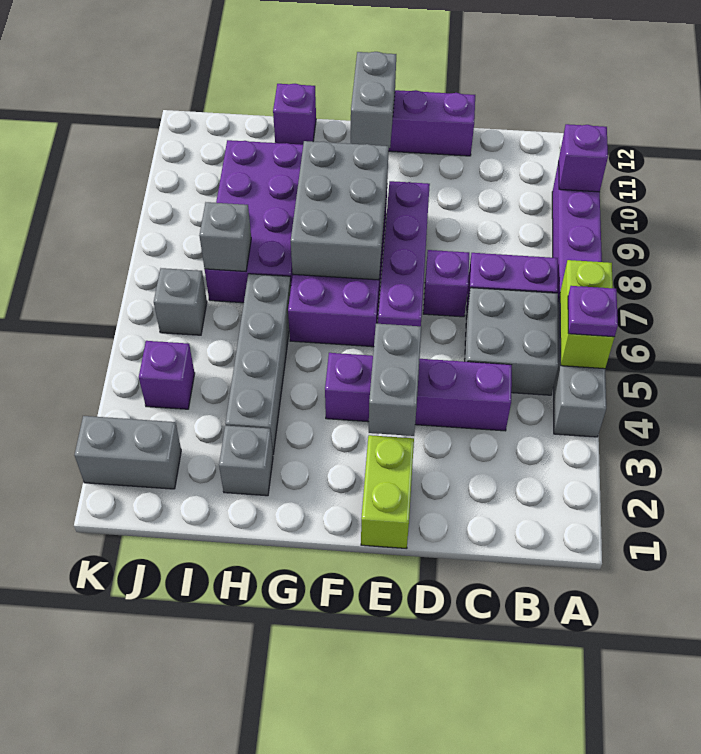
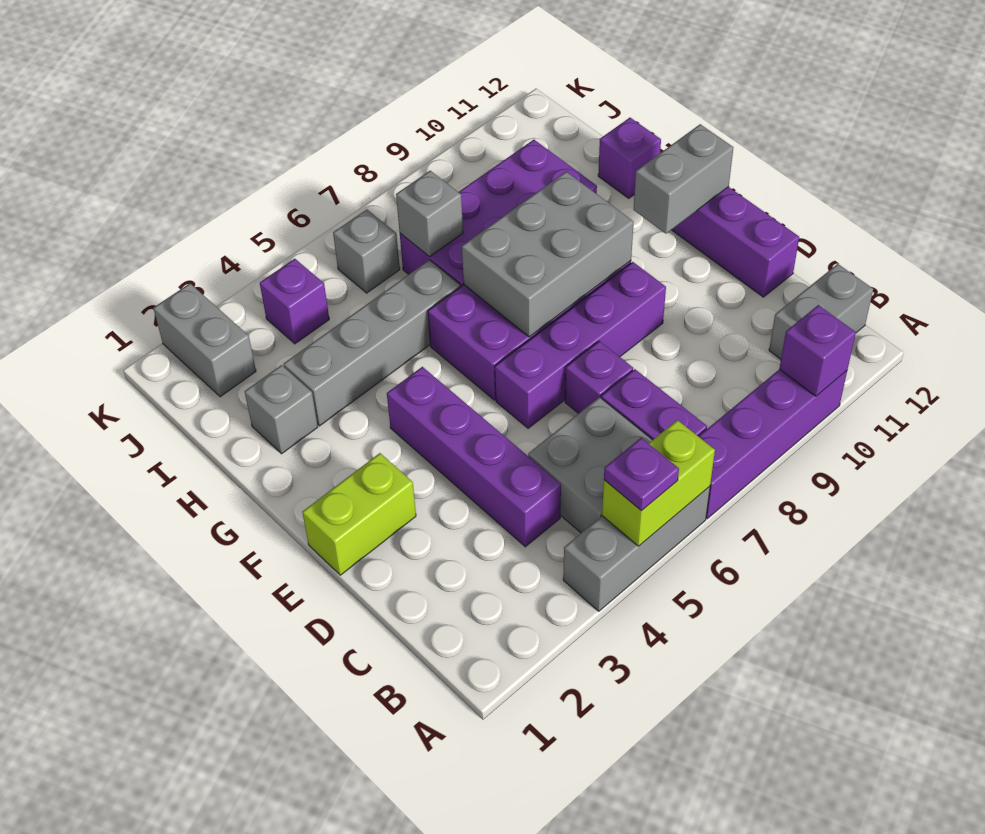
grey brick E3:E4 level 2 -> grey brick B11:B12 level 1

